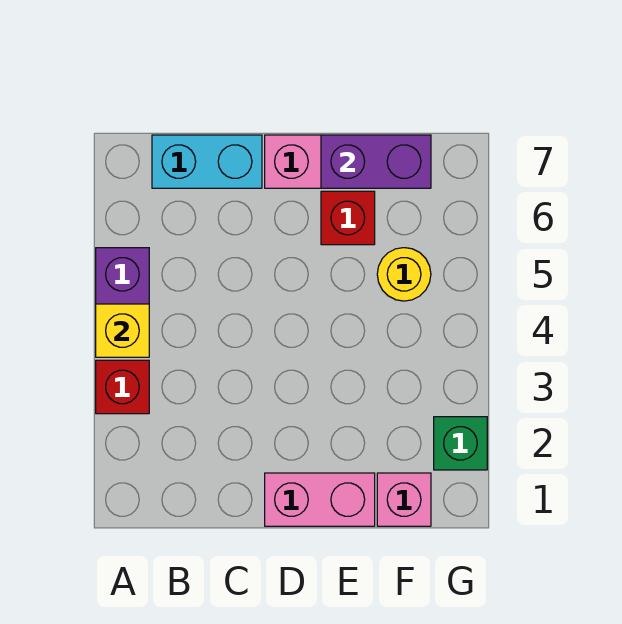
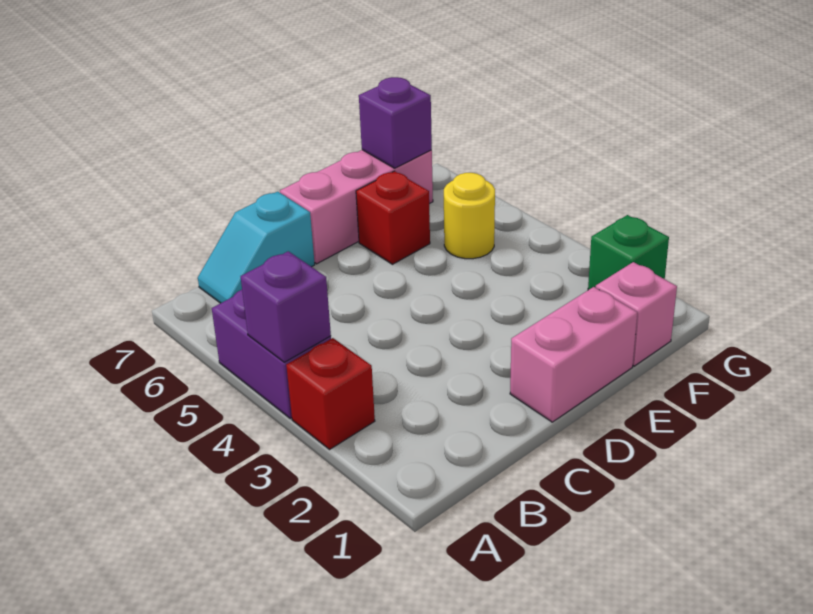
yellow brick A4 level 2 -> purple brick A4 level 2
cyan brick B7:C7 level 1 -> cyan slope B7:C7 level 1 top C
purple brick E7:F7 level 2 -> purple brick F7 level 2

